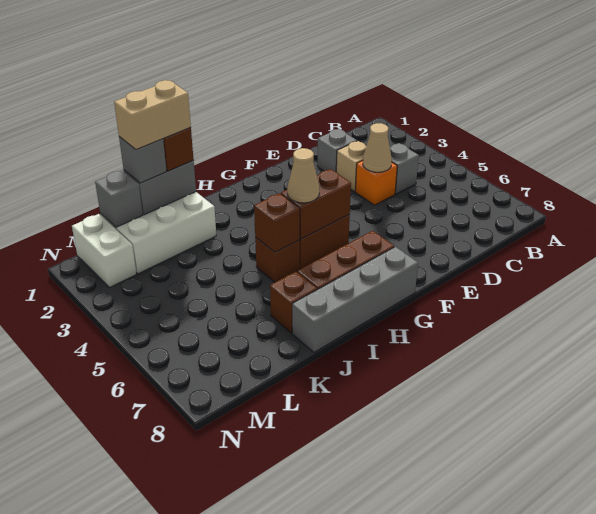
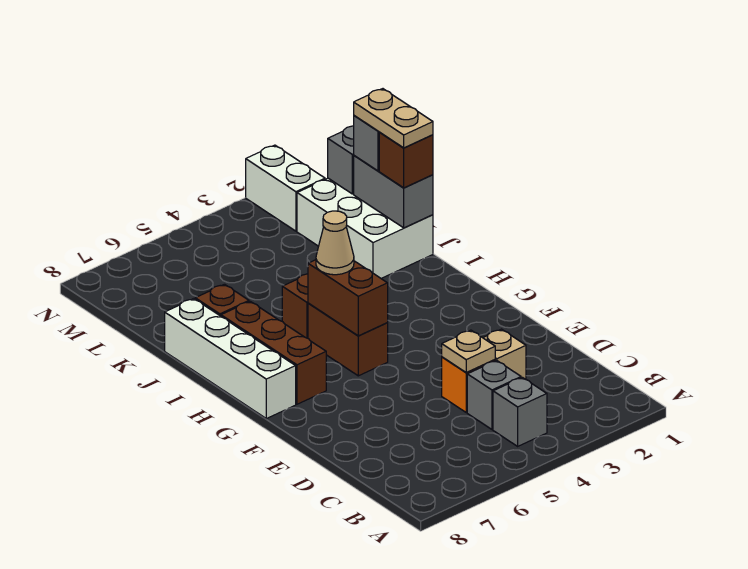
grey brick D2 level 1 -> grey brick B4 level 1
tan cone D4 level 2 -> tan plate D4 level 2
grey brick G8:J8 level 1 -> white brick G8:J8 level 1
brown brick I5 level 2 -> none
tan brick J1:K1 level 4 -> tan plate J1:K1 level 4
white brick M1:M2 level 1 -> white brick M2:N2 level 1

